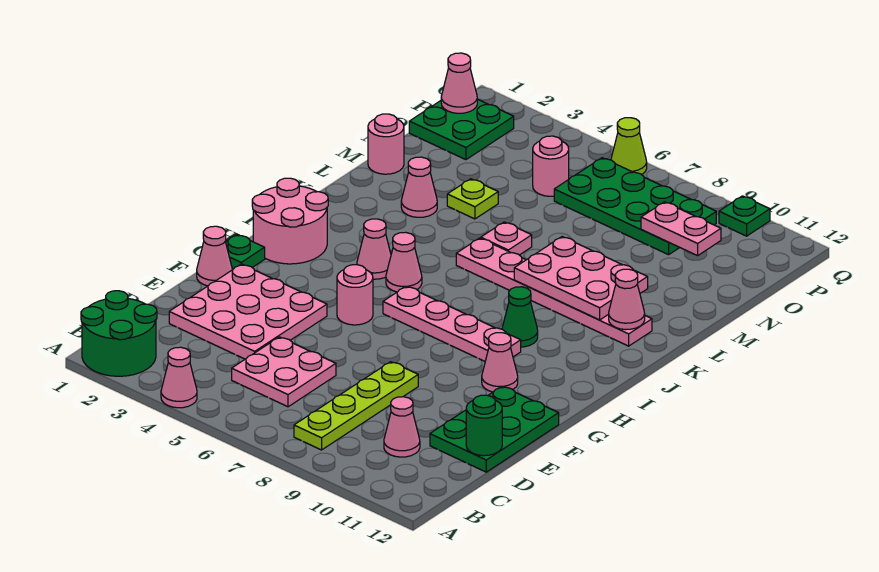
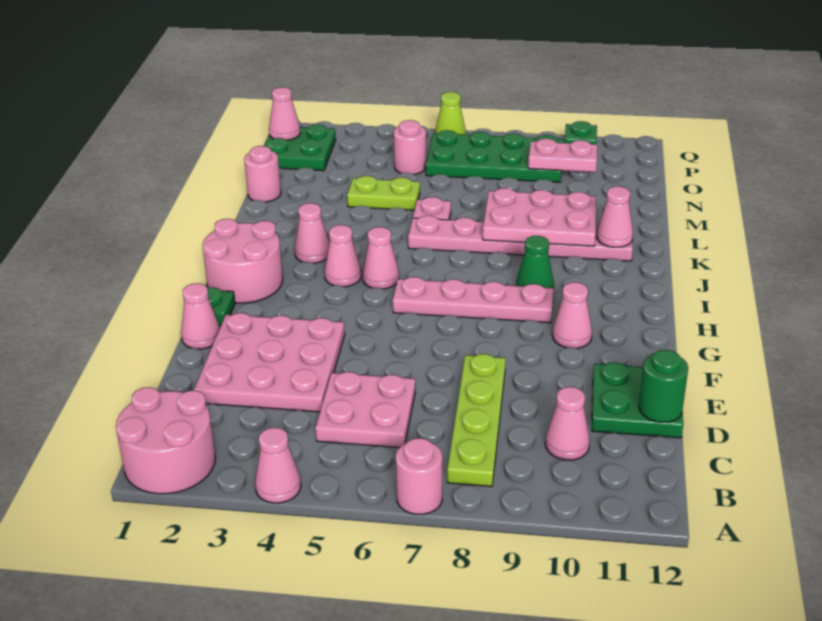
green round brick A1:B2 level 1 -> pink round brick A1:B2 level 1
green plate D11:F12 level 1 -> green plate D11:E12 level 1
pink round brick G5 level 1 -> pink round brick A7 level 1
pink cone L3 level 1 -> pink cone J3 level 1
lime plate M4 level 1 -> lime plate M4:M5 level 1

